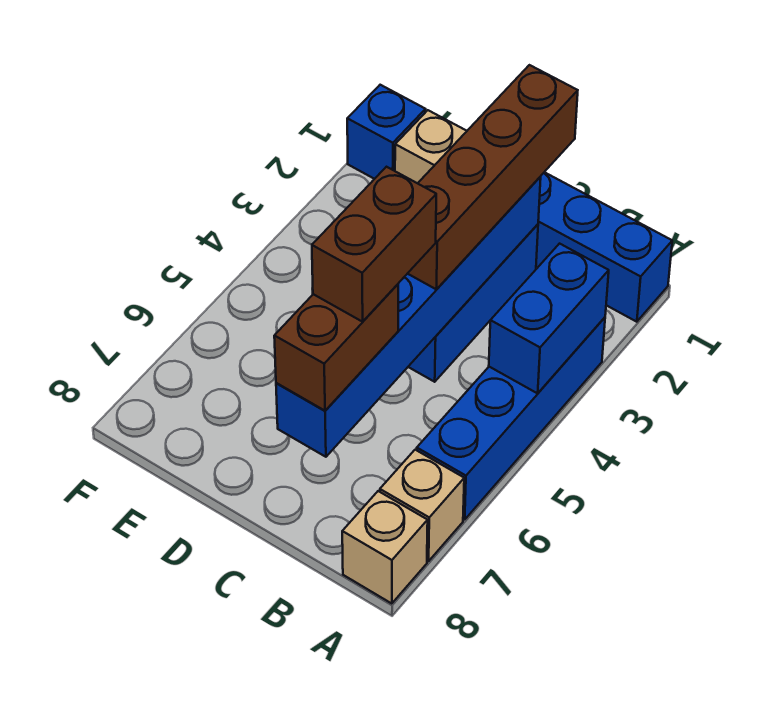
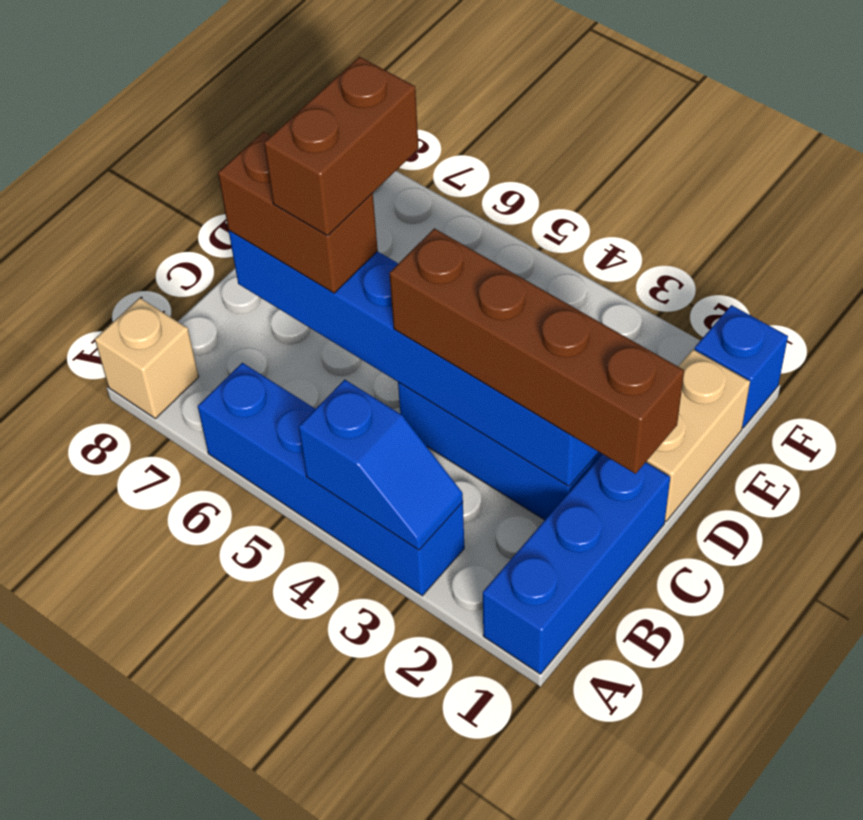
blue brick A3:A4 level 2 -> blue slope A3:A4 level 2 top 4
tan brick A7 level 1 -> none
brown brick C5:C6 level 4 -> brown brick C6:D6 level 4

